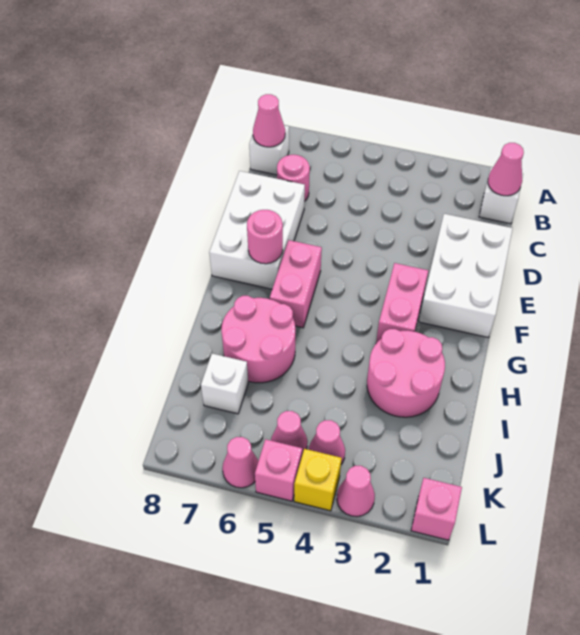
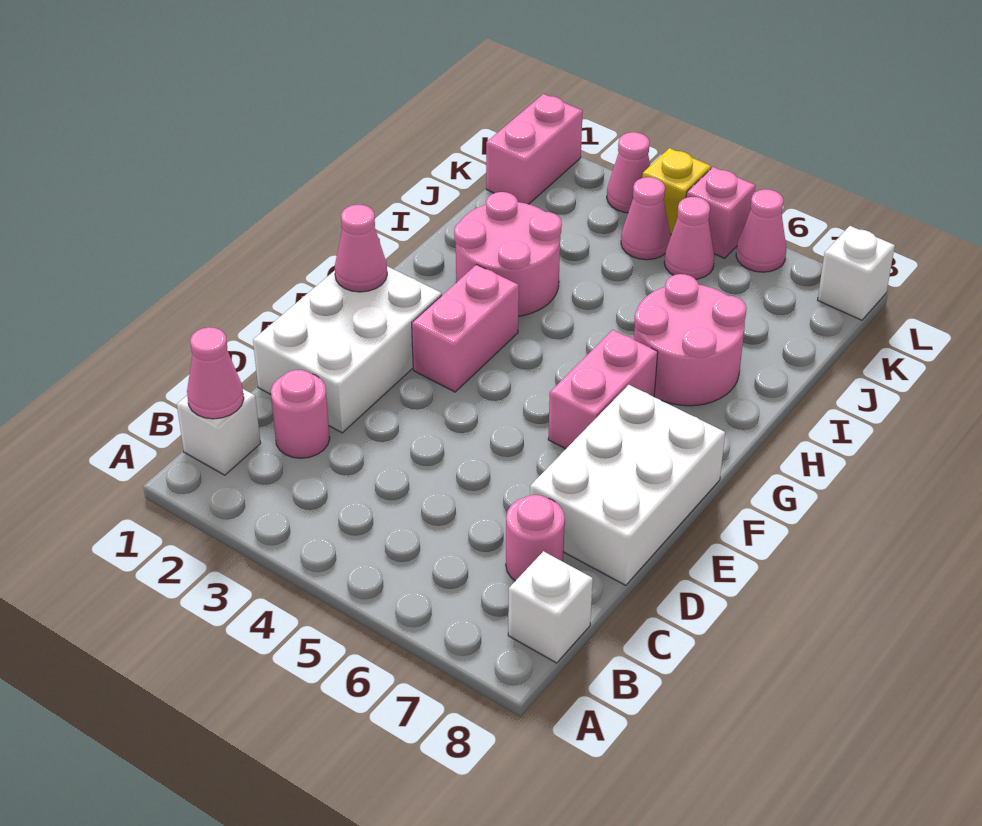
pink cone B8 level 2 -> pink cone F1 level 2
pink round brick F7 level 2 -> pink round brick C2 level 1
white brick J7 level 1 -> white brick L8 level 1
pink brick L1 level 1 -> pink brick K1:L1 level 1

